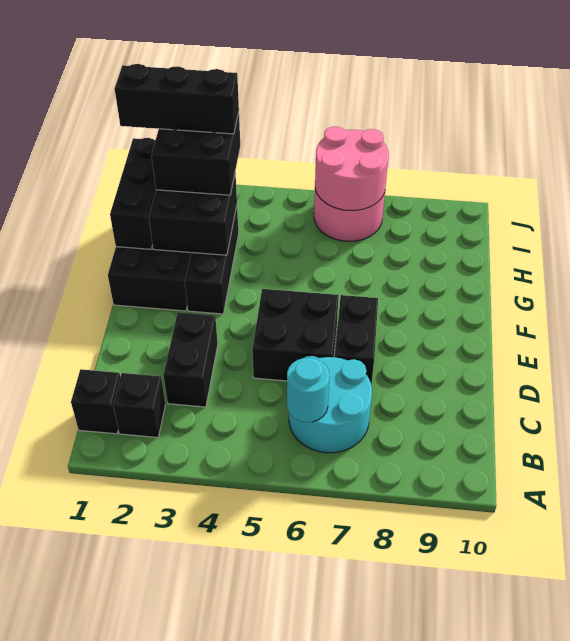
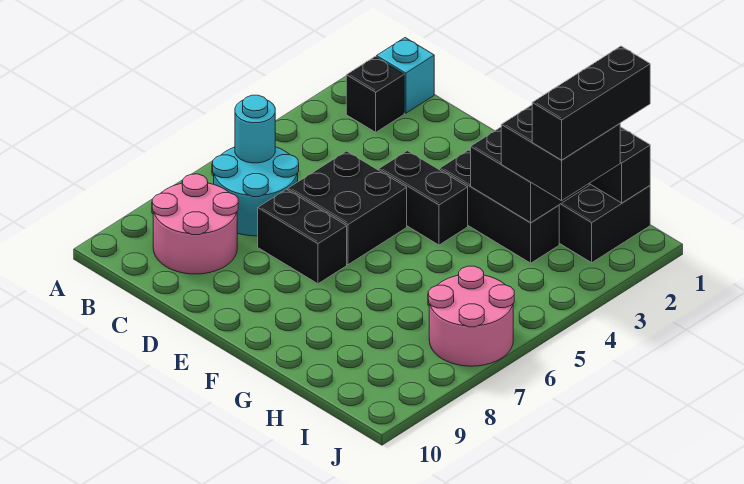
black brick B1 level 1 -> cyan brick B1 level 1
black brick C3:D3 level 1 -> black brick E4:F4 level 1
pink round brick I6:J7 level 2 -> pink round brick B8:C9 level 1

